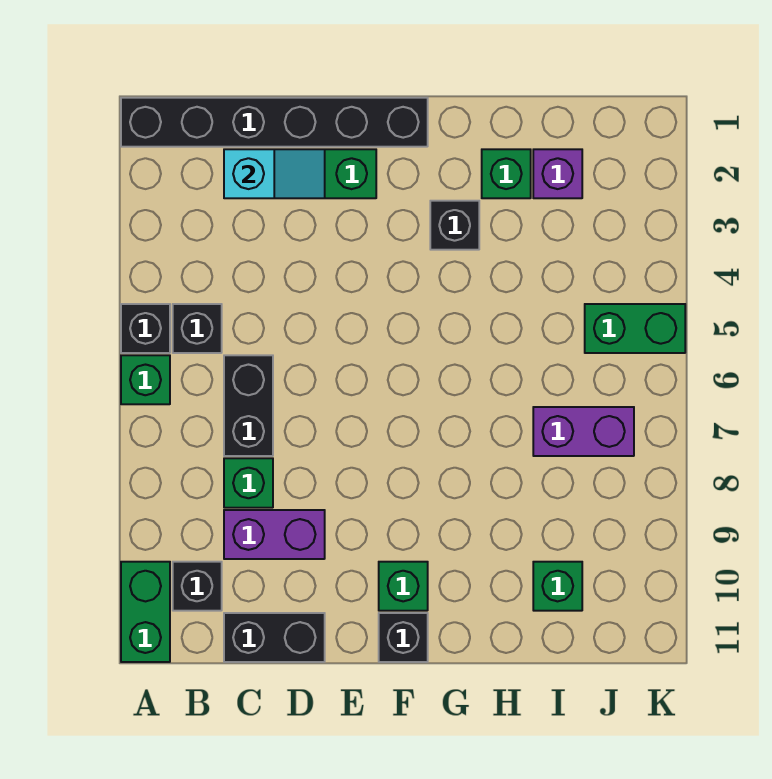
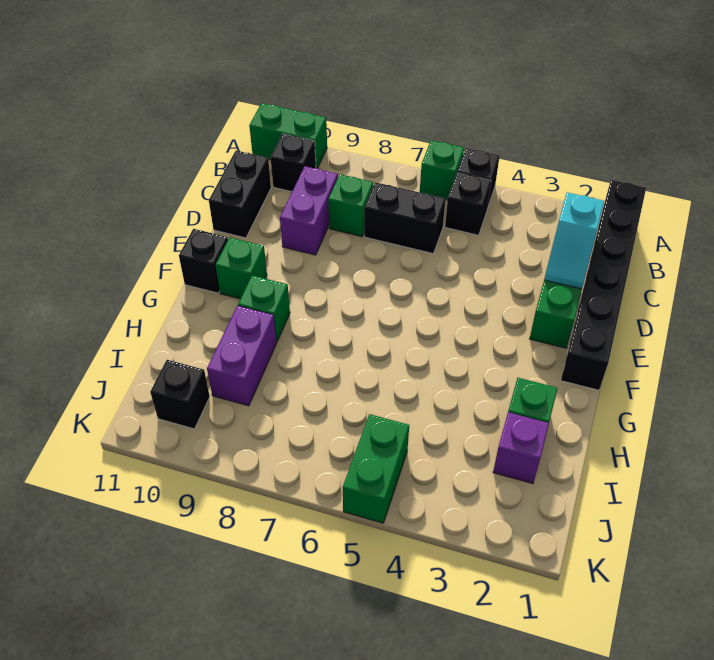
black brick G3 level 1 -> black brick J10 level 1
purple brick I7:J7 level 1 -> purple brick H9:I9 level 1
green brick I10 level 1 -> green brick G9 level 1

